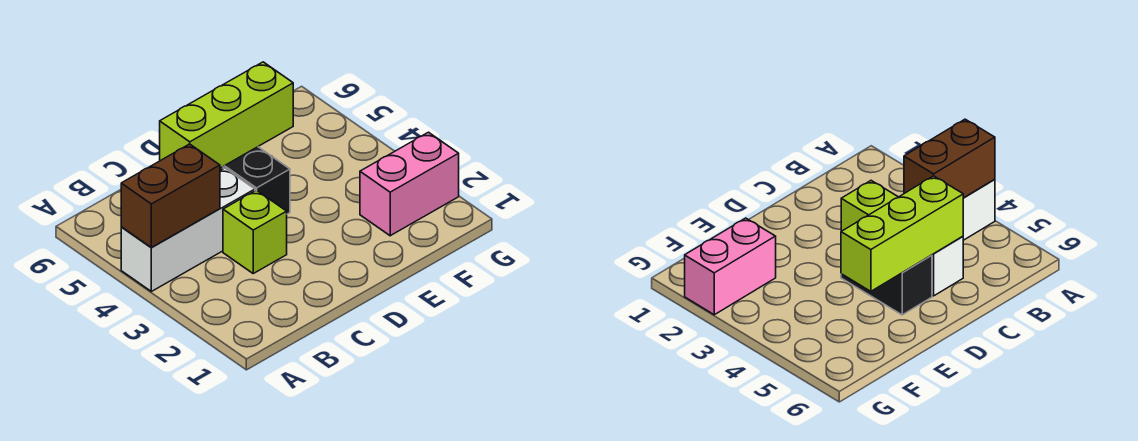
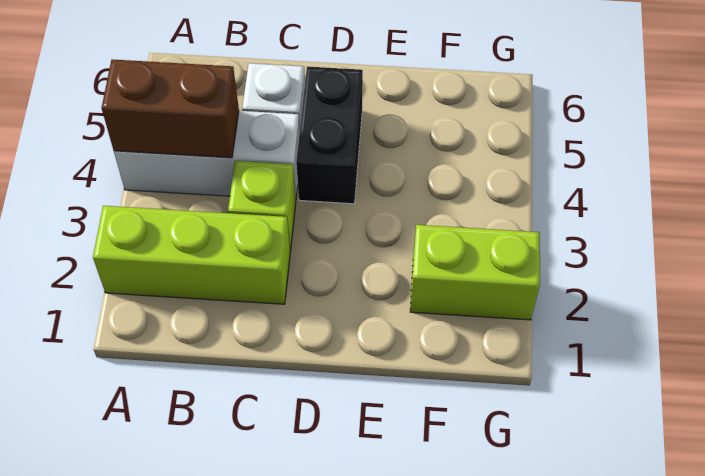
lime brick C5:E5 level 2 -> lime brick A2:C2 level 1
pink brick F2:G2 level 1 -> lime brick F2:G2 level 1

